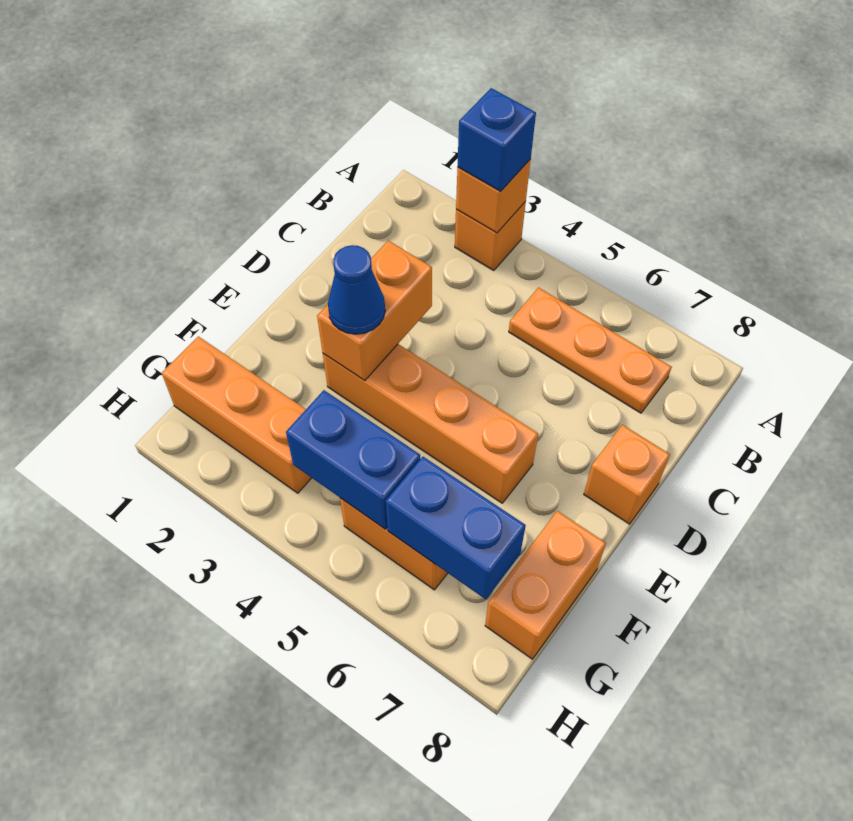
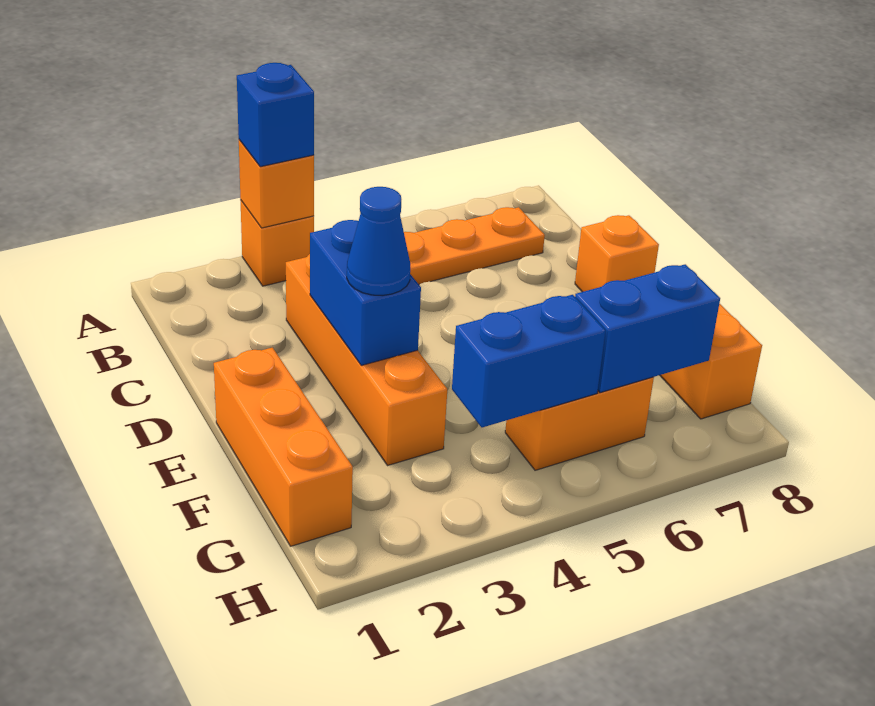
orange brick D3:E3 level 2 -> blue brick D3:E3 level 2
orange brick E3:E6 level 1 -> orange brick C3:F3 level 1
orange brick G1:G3 level 1 -> orange brick E1:G1 level 1

